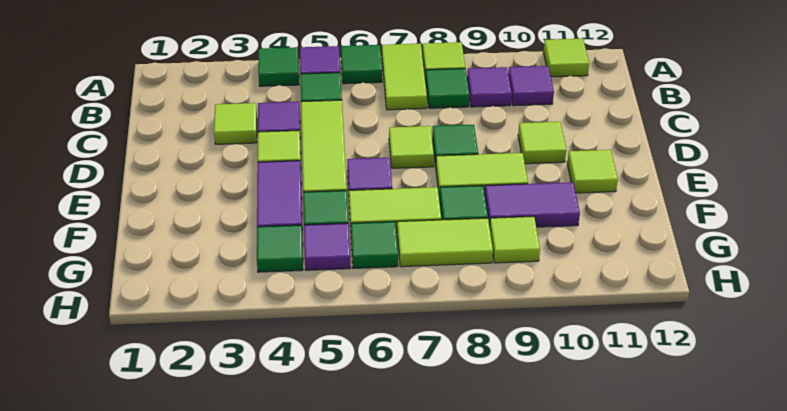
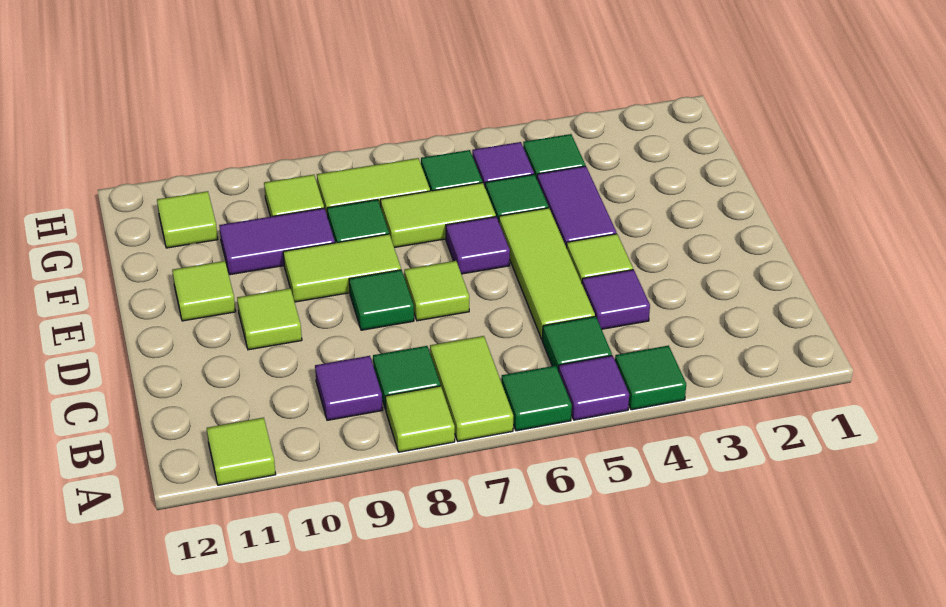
purple tile B10 level 1 -> none
lime tile C3 level 1 -> lime tile G11 level 1

